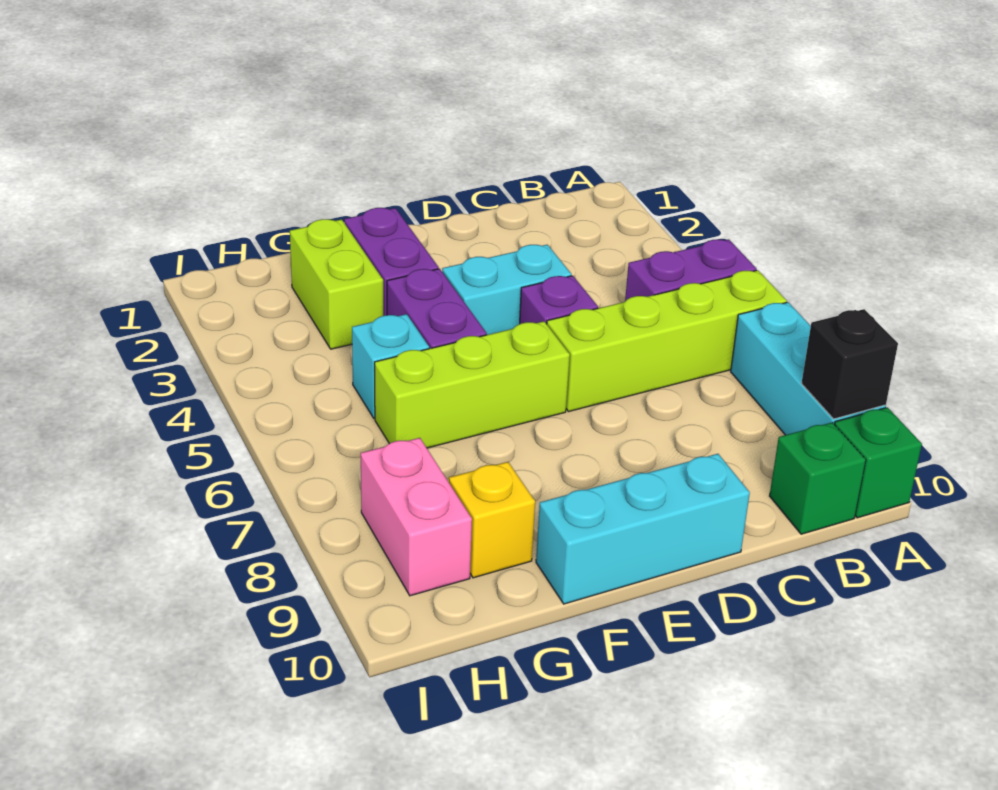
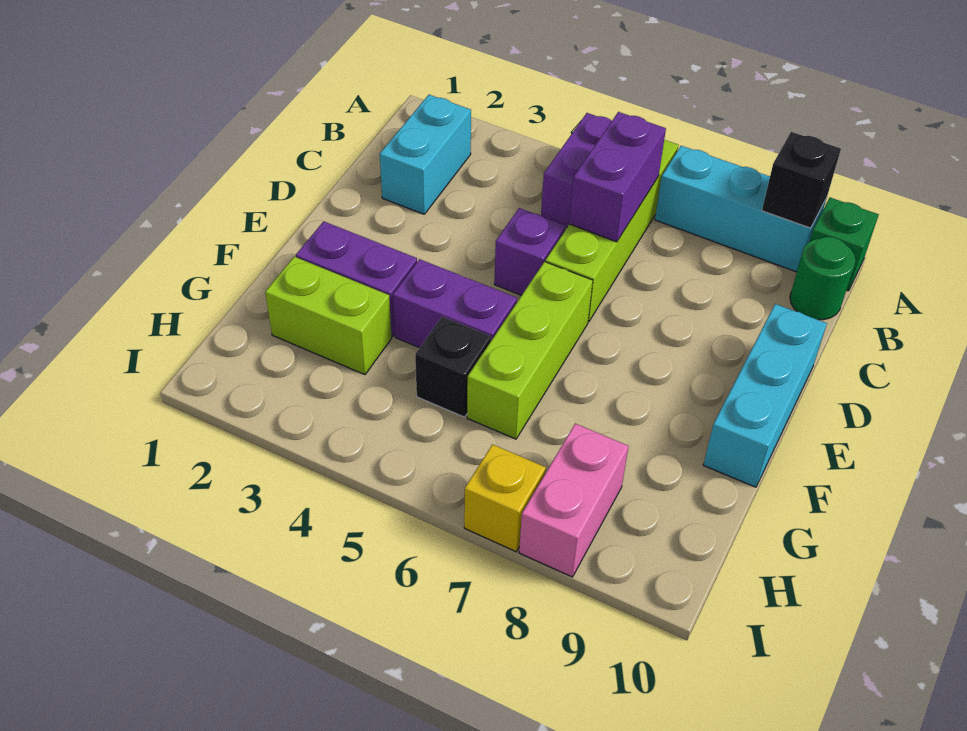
none -> purple brick B6:C6 level 2
green brick B10 level 1 -> green round brick B10 level 1
cyan brick D4:E4 level 1 -> cyan brick B2:C2 level 1
cyan brick G5 level 1 -> black brick G5 level 1
yellow brick G9 level 1 -> yellow brick I7 level 1
pink brick H8:H9 level 1 -> pink brick H8:I8 level 1

